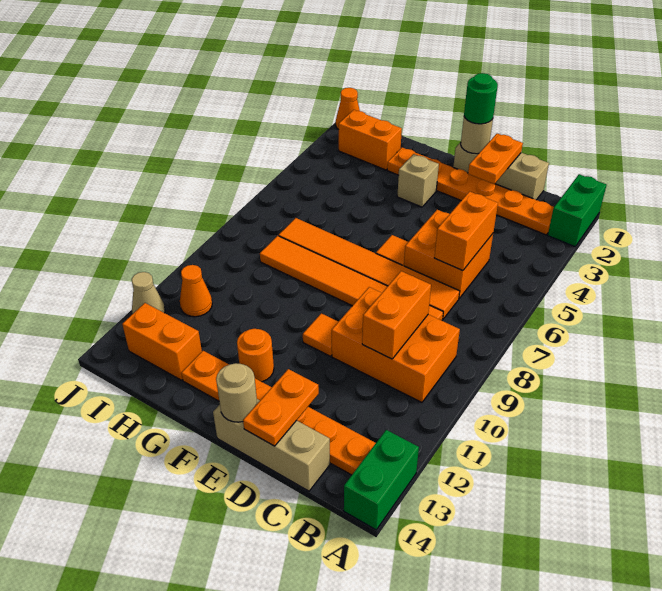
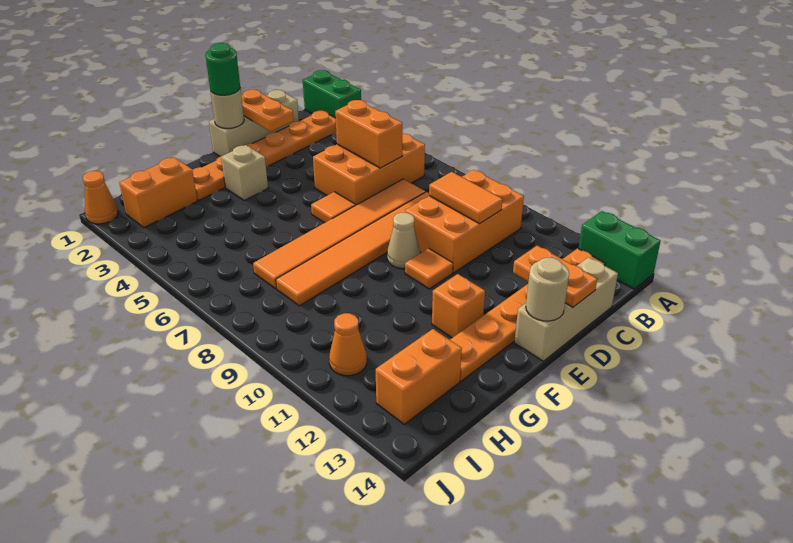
orange brick C5:D6 level 1 -> orange brick B5:D6 level 1
orange brick C9:C10 level 2 -> orange tile C9:C10 level 2
orange round brick F12 level 1 -> orange brick F12 level 1
tan cone J12 level 1 -> tan cone E9 level 1

